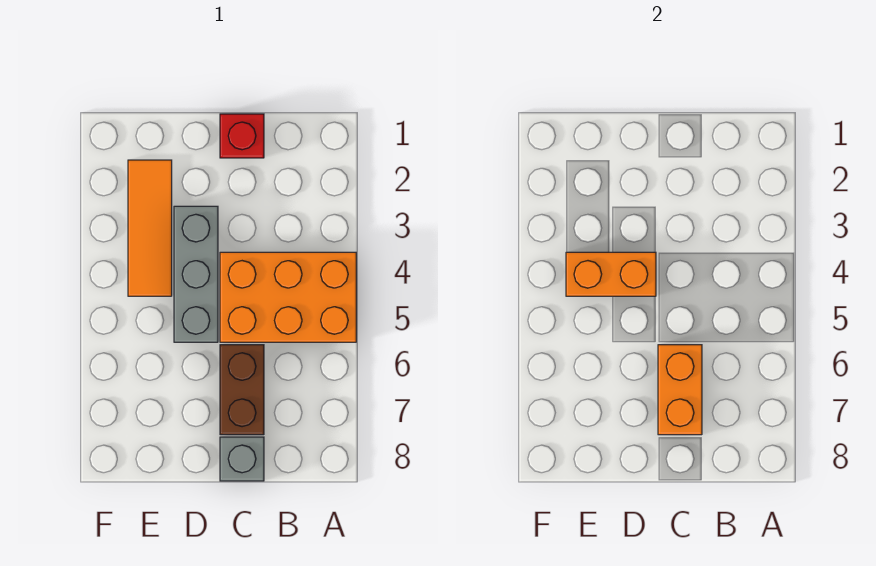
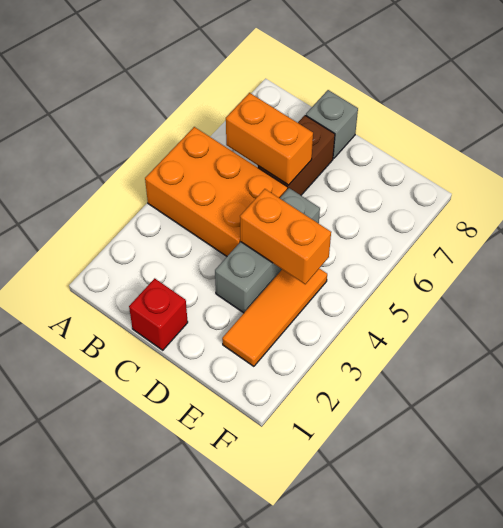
orange brick C6:C7 level 2 -> orange brick B6:C6 level 2

